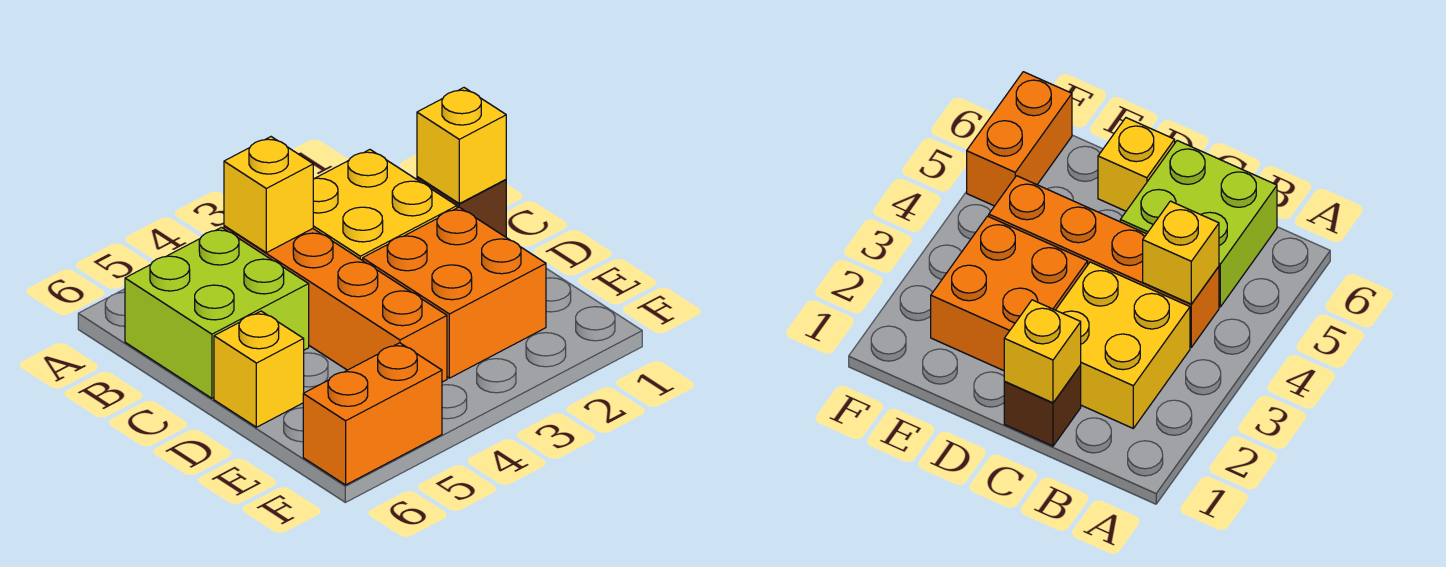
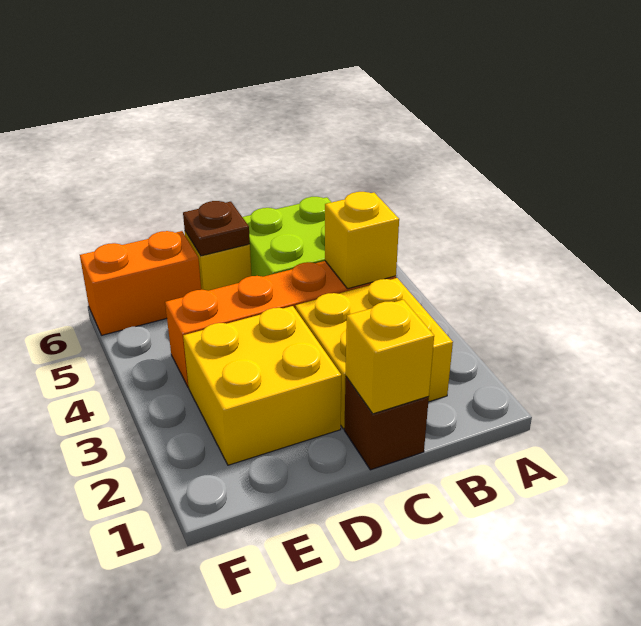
orange brick D2:E3 level 1 -> yellow brick D2:E3 level 1
none -> brown plate D6 level 2
orange brick F5:F6 level 1 -> orange brick E6:F6 level 1

